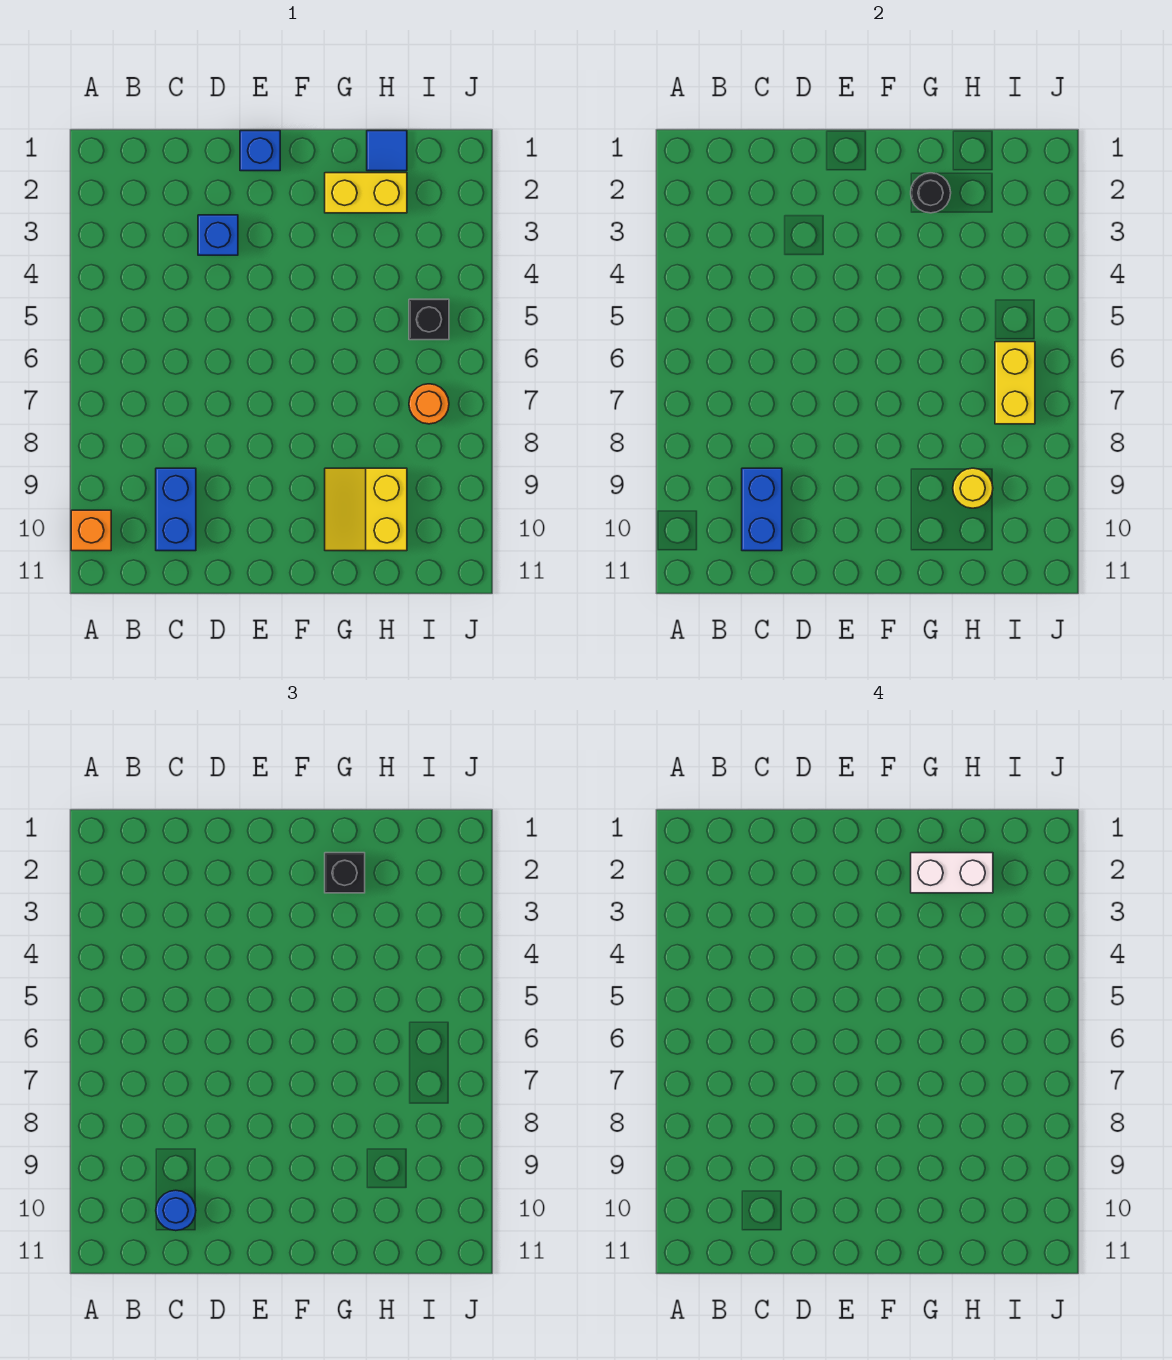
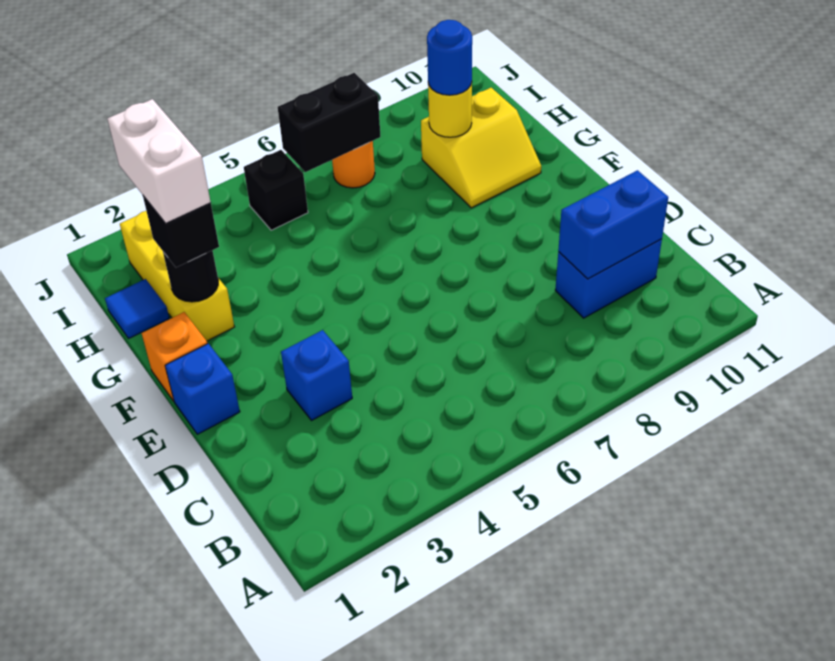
orange brick A10 level 1 -> orange brick F1 level 1
blue round brick C10 level 3 -> blue round brick H9 level 3
yellow brick G2:H2 level 1 -> yellow brick G2:I2 level 1
yellow brick I6:I7 level 2 -> black brick I6:I7 level 2

